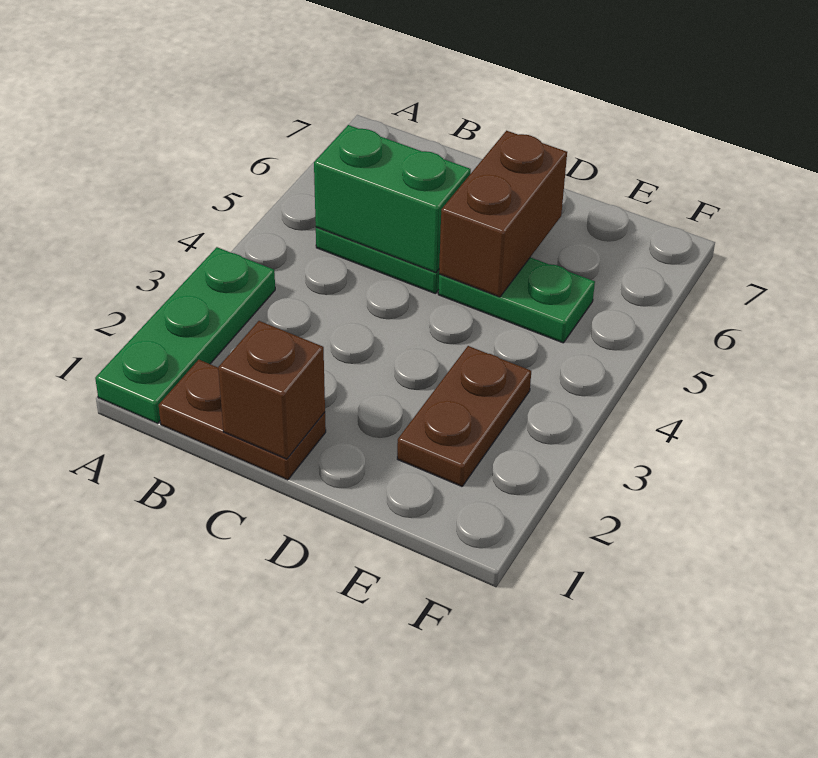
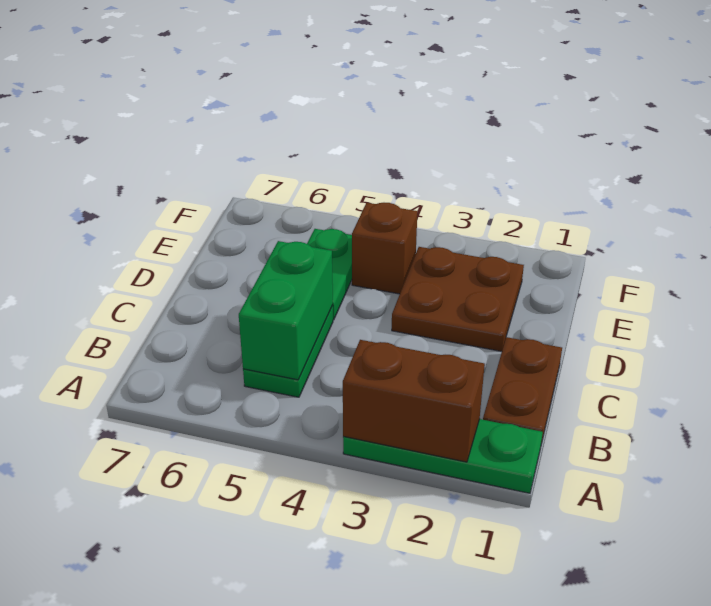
brown brick C1 level 2 -> brown brick E4 level 1
brown brick D5:D6 level 2 -> brown brick A2:A3 level 2
brown plate E2:E3 level 1 -> brown plate D2:E3 level 1

